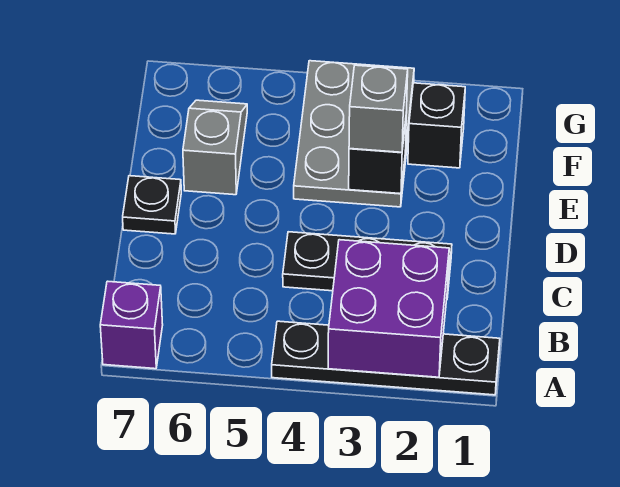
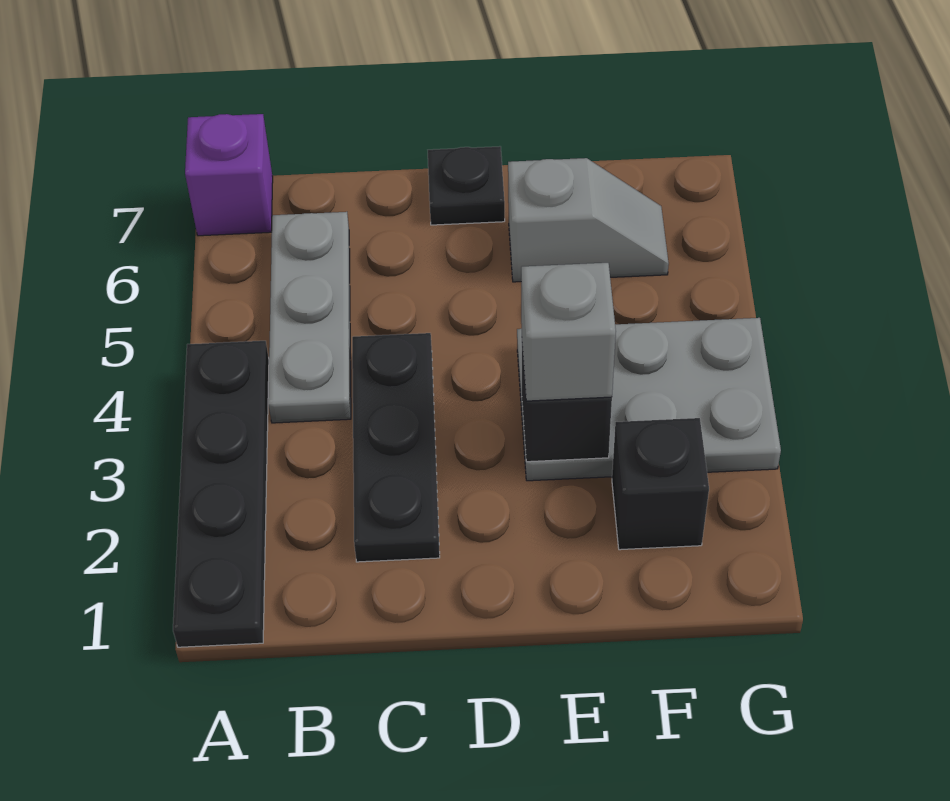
purple brick A2:B3 level 2 -> none
none -> grey plate B4:B6 level 1

